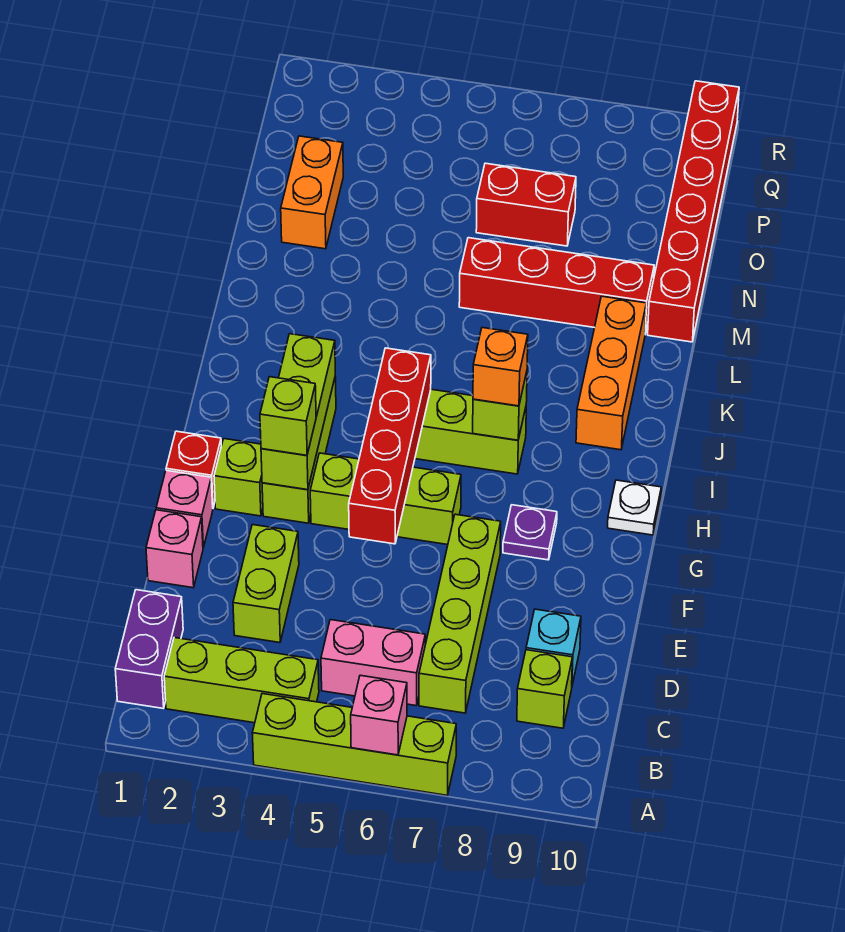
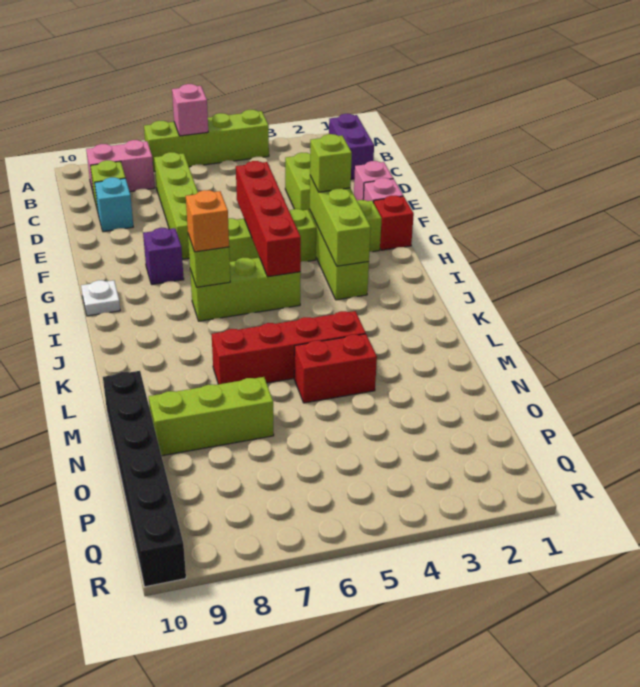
lime brick B2:B4 level 1 -> lime brick N7:N9 level 1
pink brick C5:C6 level 1 -> pink brick B8:B9 level 1
purple plate G8 level 1 -> purple brick G8 level 1
orange brick J9:L9 level 1 -> none
red brick M6:M9 level 1 -> red brick L4:L7 level 1
red brick M10:R10 level 1 -> black brick M10:R10 level 1
orange brick N2:O2 level 1 -> none
red brick O6:O7 level 1 -> red brick M4:M5 level 1

